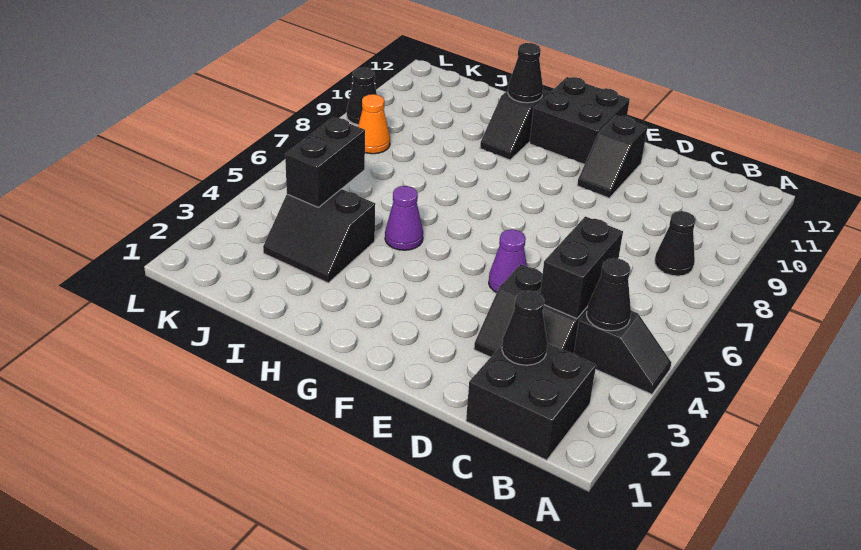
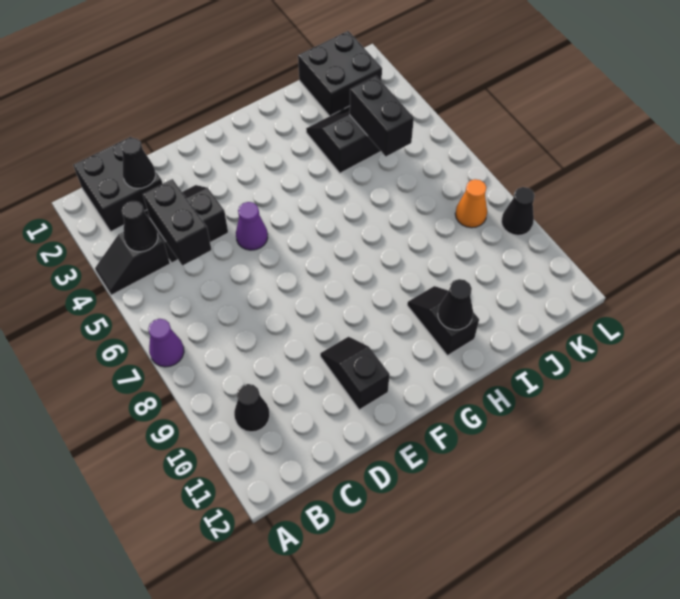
black cone B8 level 1 -> black cone B10 level 1
black brick F11:G12 level 1 -> black brick J1:K2 level 1
purple cone H5 level 1 -> purple cone A7 level 1

